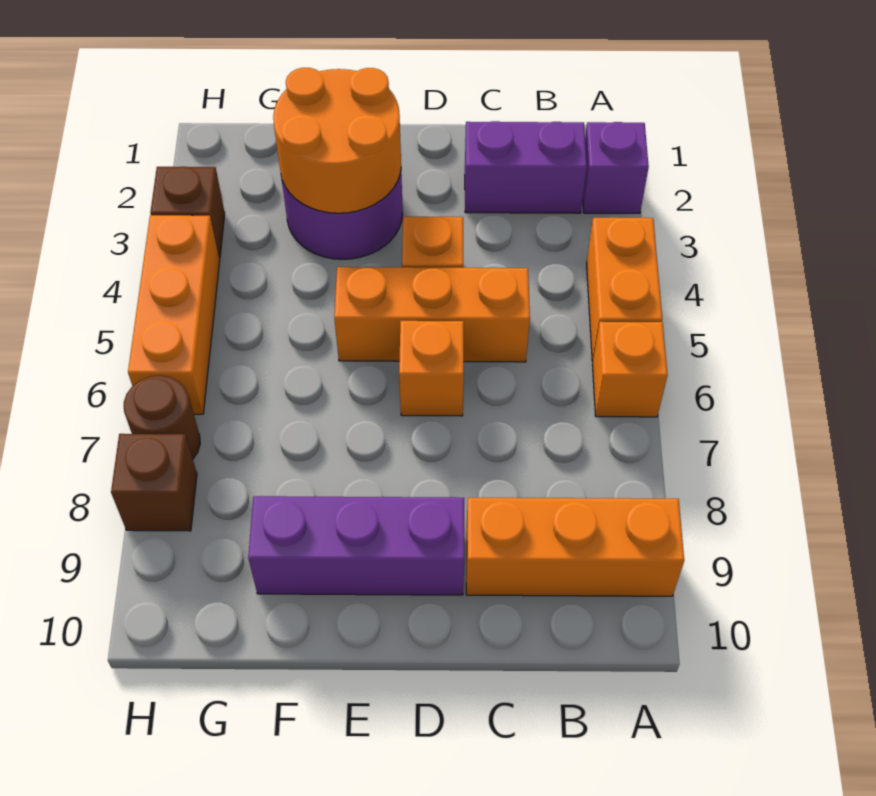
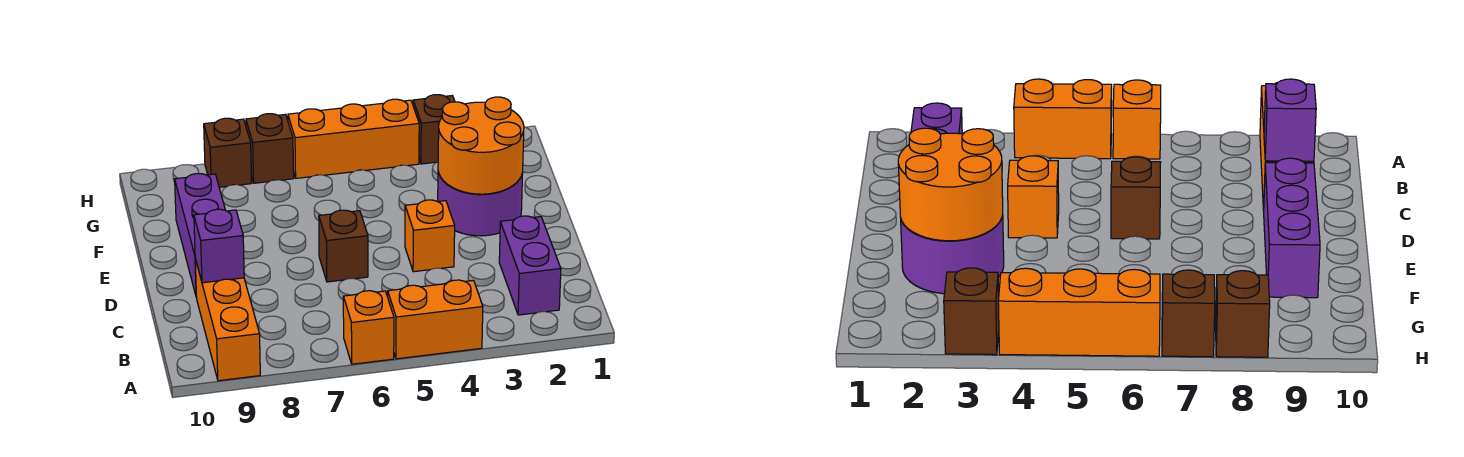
purple brick A2 level 1 -> purple brick C9 level 2
orange brick C5:E5 level 1 -> none
orange brick D6 level 1 -> brown brick D6 level 1
brown round brick H7 level 1 -> brown brick H7 level 1

